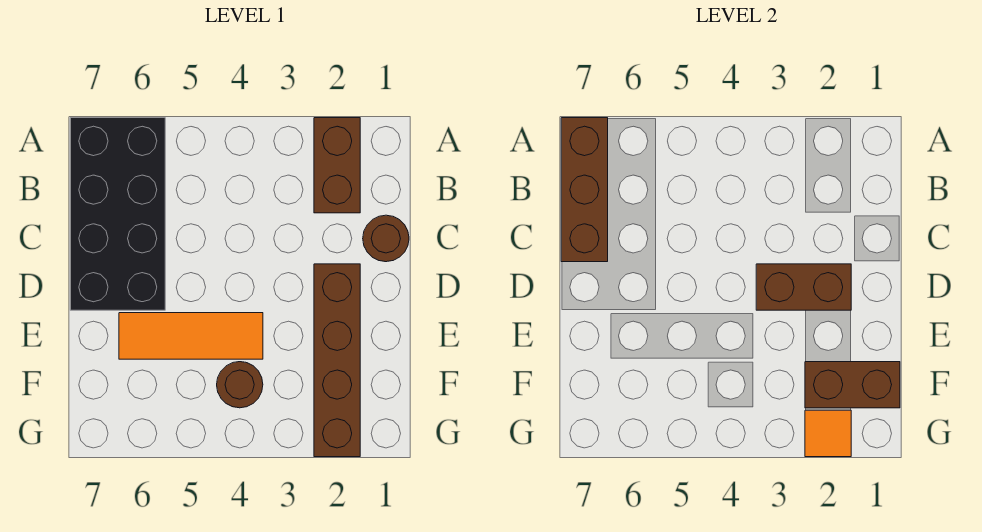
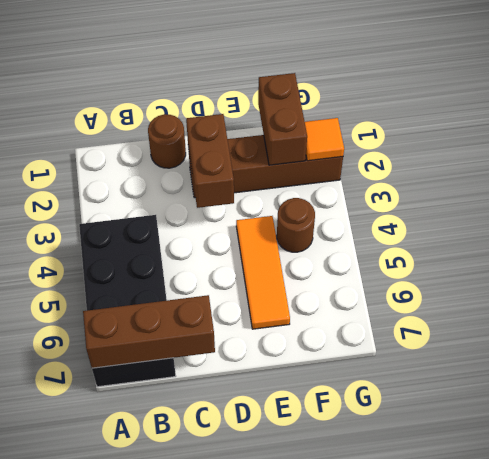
brown brick A2:B2 level 1 -> none
black brick A6:D7 level 1 -> black brick A4:B7 level 1

